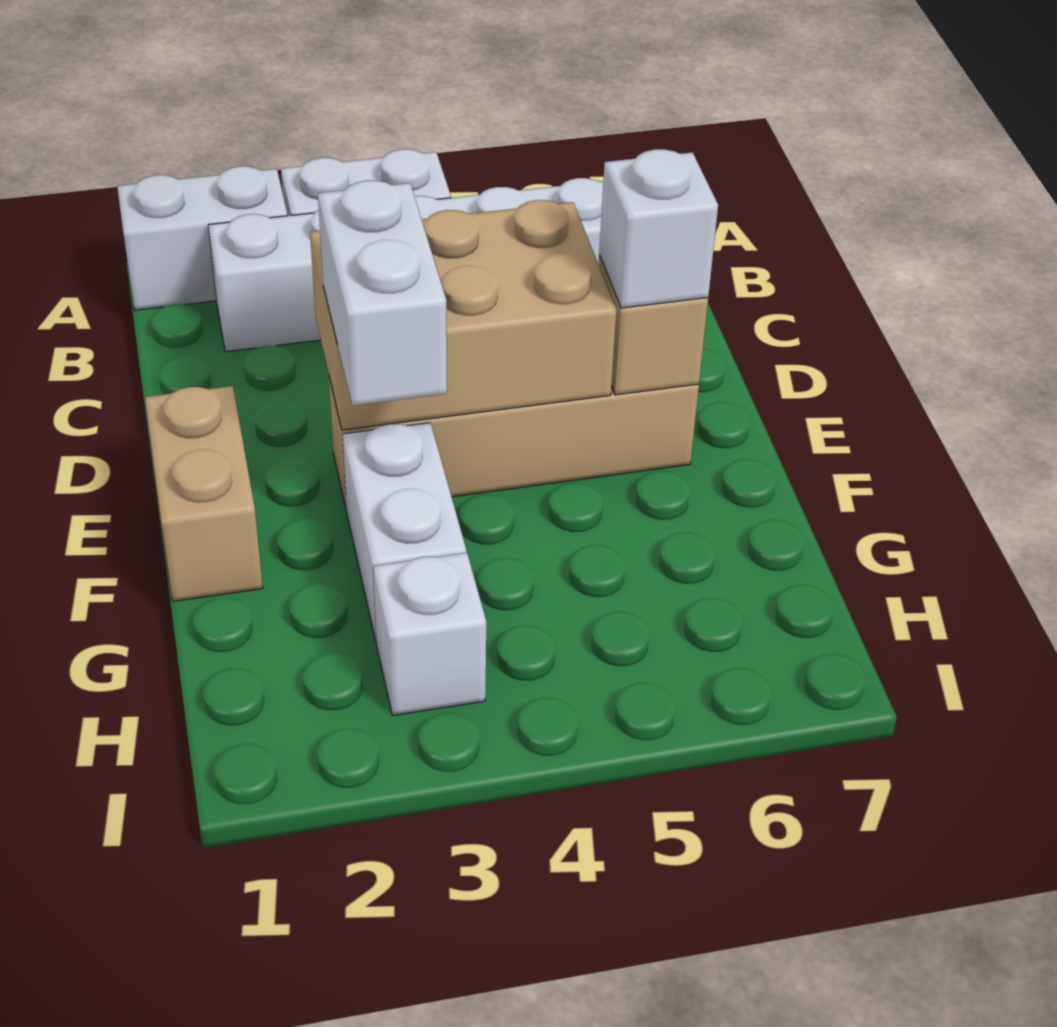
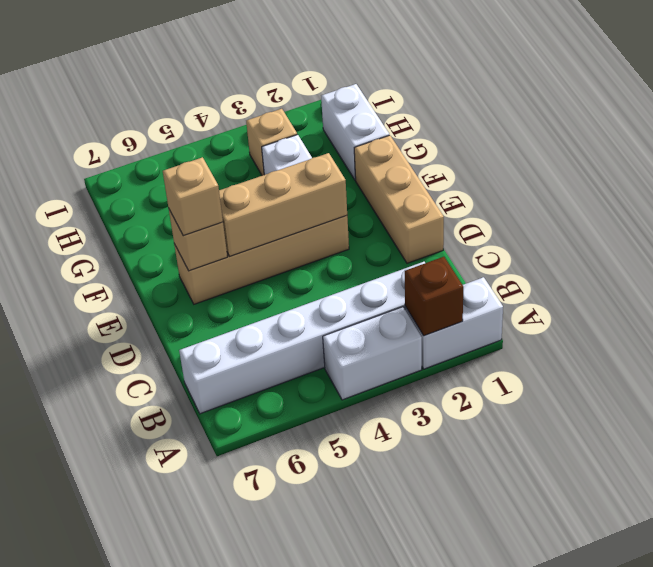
none -> brown brick A2 level 2
tan brick D3:E5 level 2 -> tan brick E3:E5 level 2
tan brick E1:F1 level 1 -> tan brick D1:F1 level 1
white brick E3:F3 level 3 -> white brick G1:H1 level 1
white brick E6 level 3 -> tan brick E6 level 3
white brick H3 level 1 -> tan brick H3 level 1

